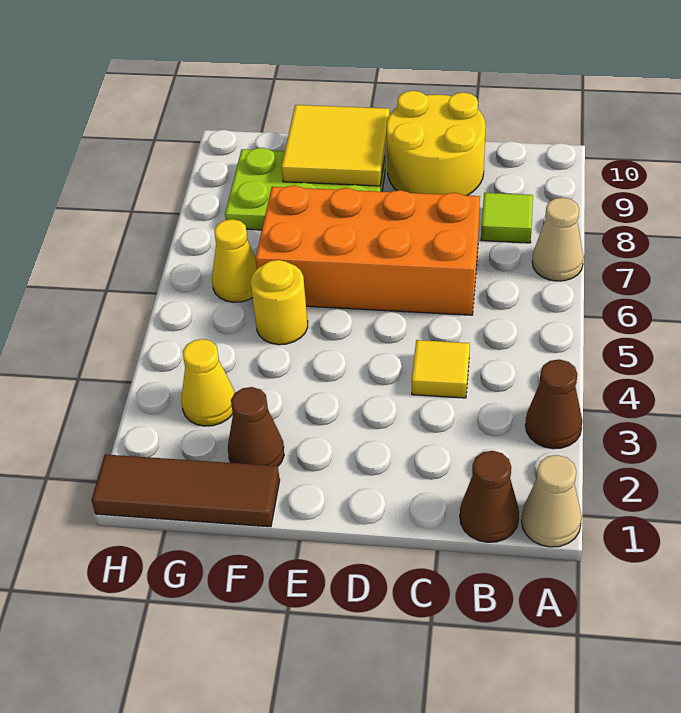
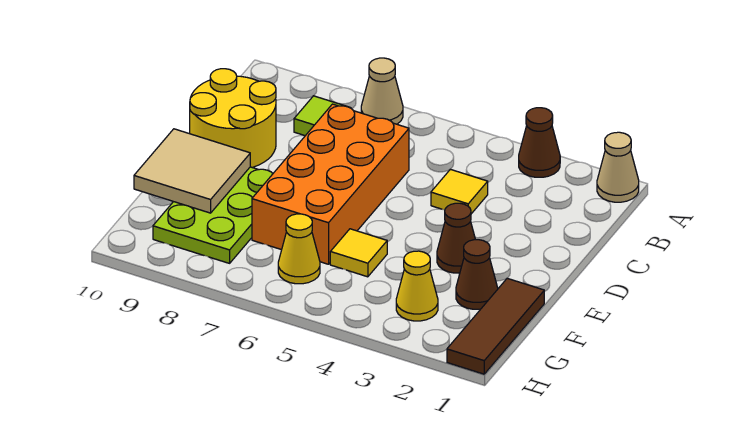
brown cone B1 level 1 -> brown cone E3 level 1
yellow tile E9:F10 level 2 -> tan tile E9:F10 level 2
yellow round brick F5 level 1 -> yellow tile F5 level 1

